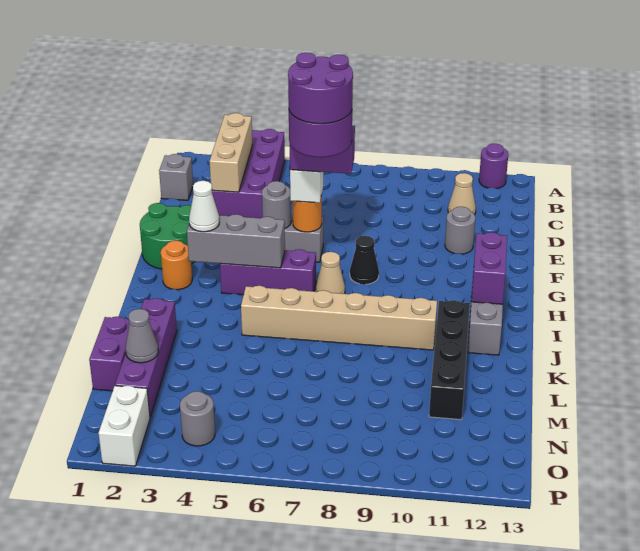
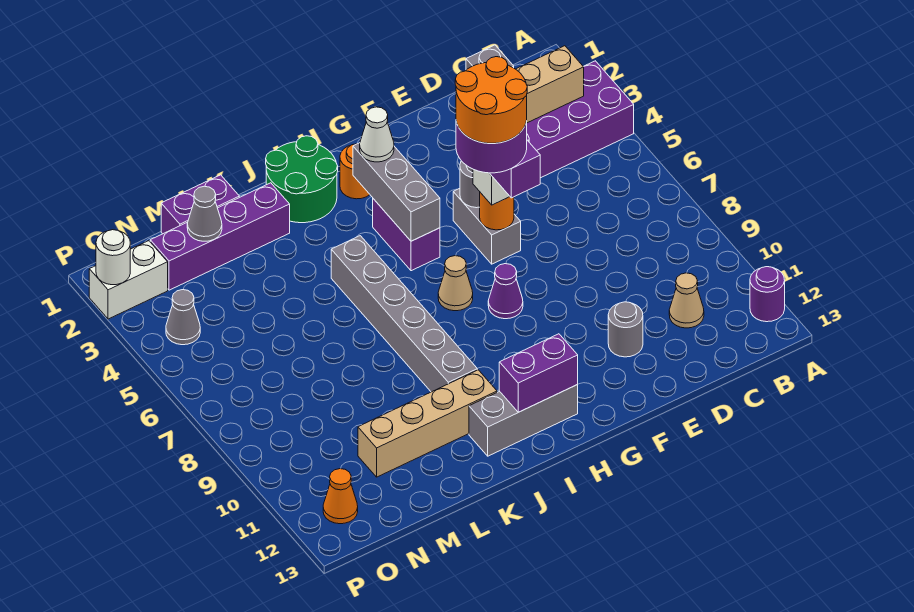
green round brick F1:G2 level 1 -> green round brick I1:J2 level 1
purple round brick F6:G7 level 6 -> orange round brick F6:G7 level 6
black cone G8 level 1 -> purple cone G8 level 1
purple brick H4:H6 level 1 -> purple brick H4:H5 level 1
tan brick J5:J10 level 1 -> grey brick J5:J10 level 1
black brick J11:M11 level 1 -> tan brick J11:M11 level 1
grey round brick O4 level 1 -> grey cone O4 level 1
none -> orange cone O12 level 1
none -> white round brick P2 level 2

